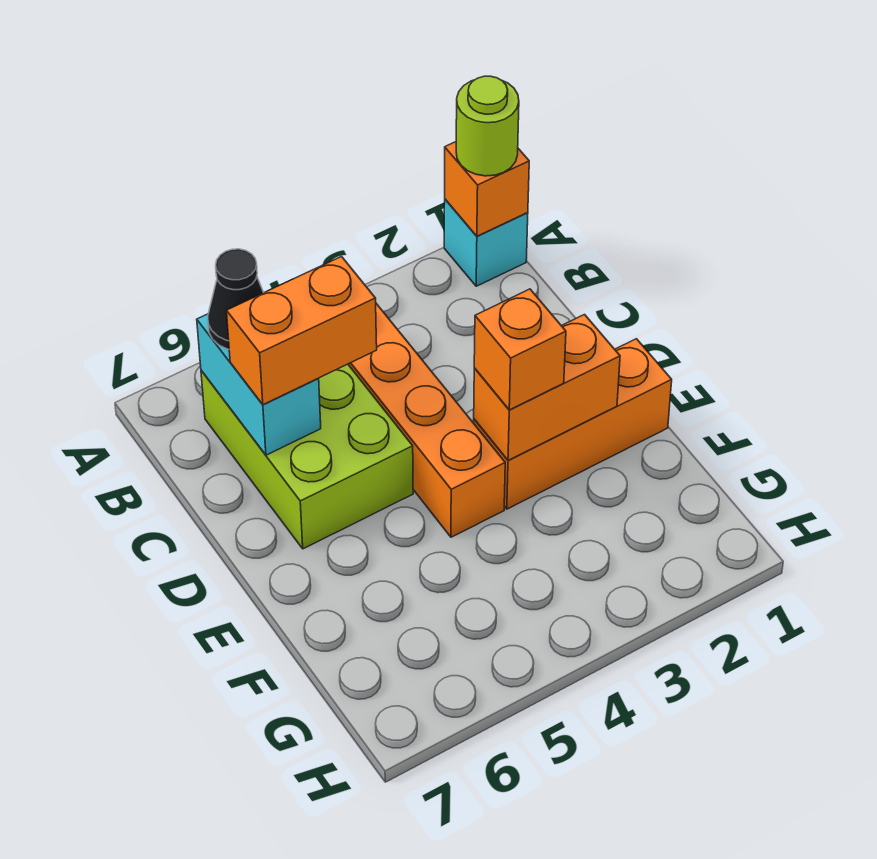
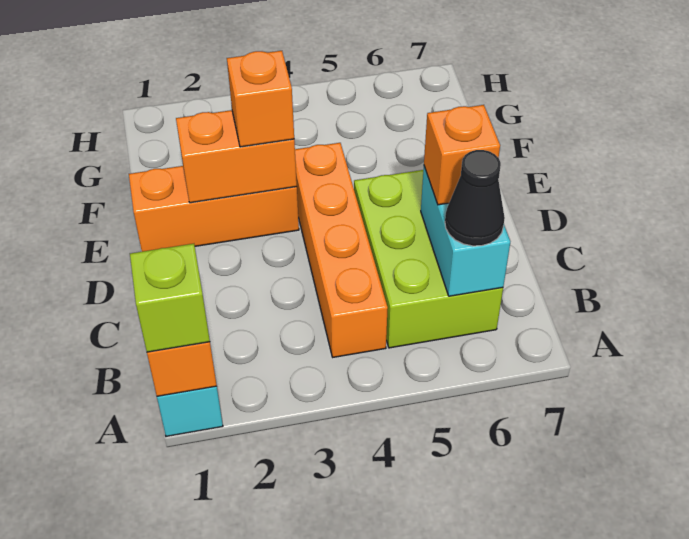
lime round brick A1 level 3 -> lime brick A1 level 3
orange brick C5:C6 level 3 -> orange brick C6 level 3

